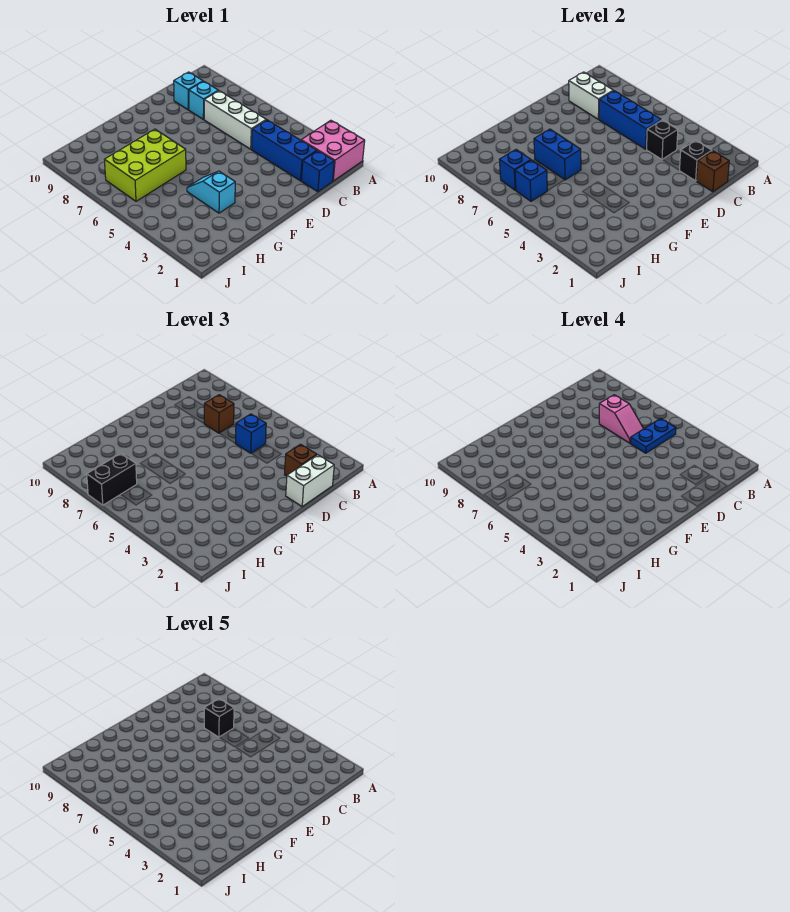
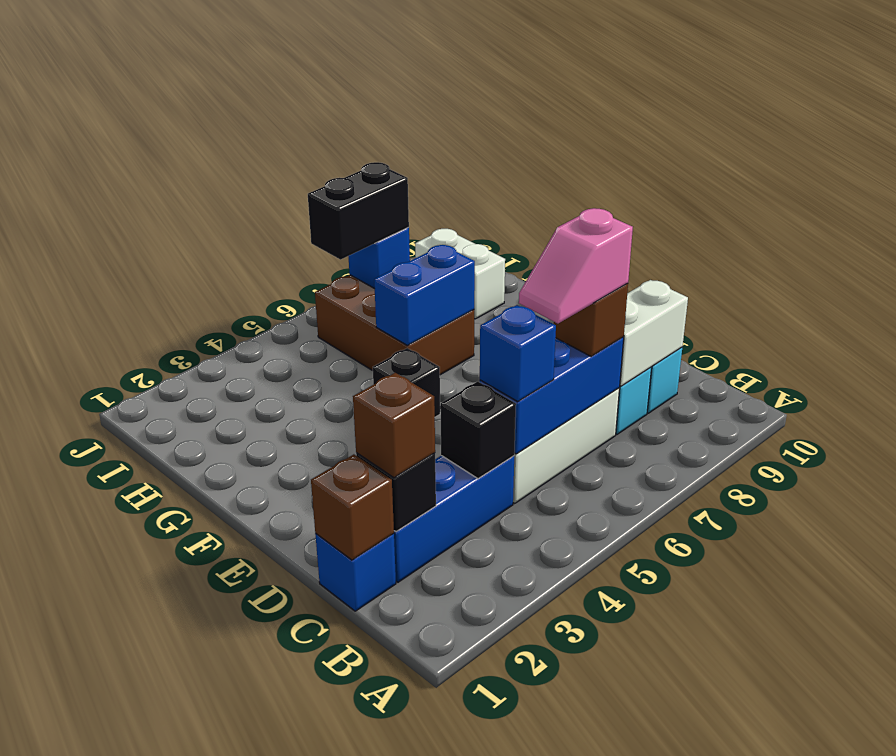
pink brick A1:B2 level 1 -> none
blue plate B5:C5 level 4 -> none
white brick C1:D1 level 3 -> white brick H9:I9 level 1
black brick C7 level 5 -> black brick F5 level 1
cyan slope G3:G4 level 1 top 3 -> none
lime brick G6:I7 level 1 -> brown brick G6:I7 level 1
blue brick I6 level 2 -> none
black brick I7:J7 level 3 -> black brick I6:I7 level 3

